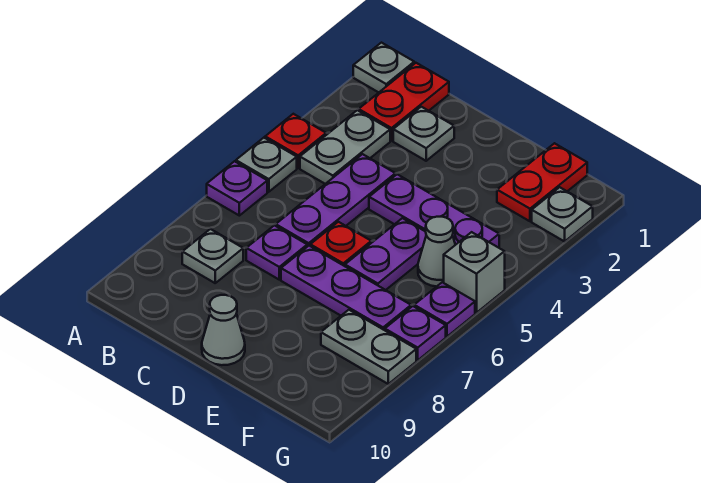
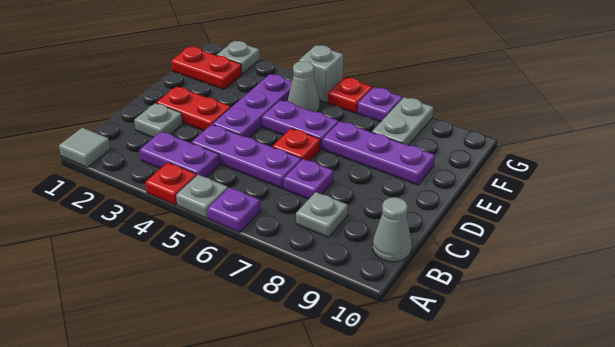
grey plate A1 level 1 -> grey tile A1 level 1
red plate B1:B2 level 1 -> red plate D2:D3 level 1
grey plate B3:B4 level 1 -> purple plate B3:B4 level 1
purple plate D7:F7 level 1 -> purple plate E7:E9 level 1
grey cone D10 level 1 -> grey cone B10 level 1
purple plate G6 level 1 -> red plate G6 level 1

